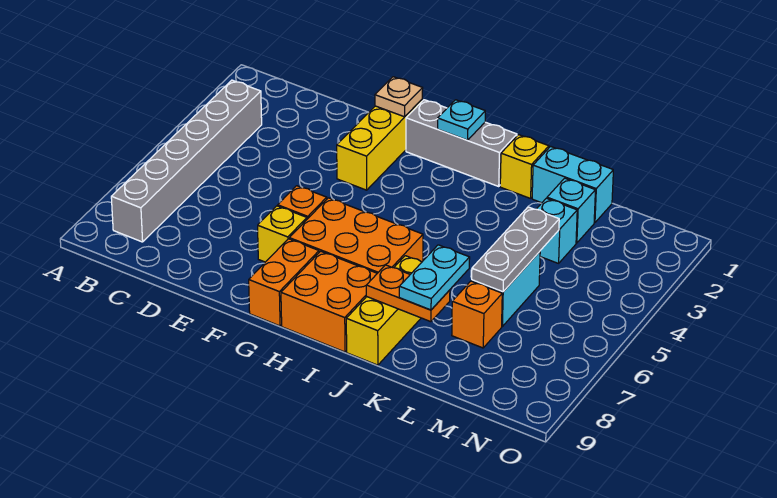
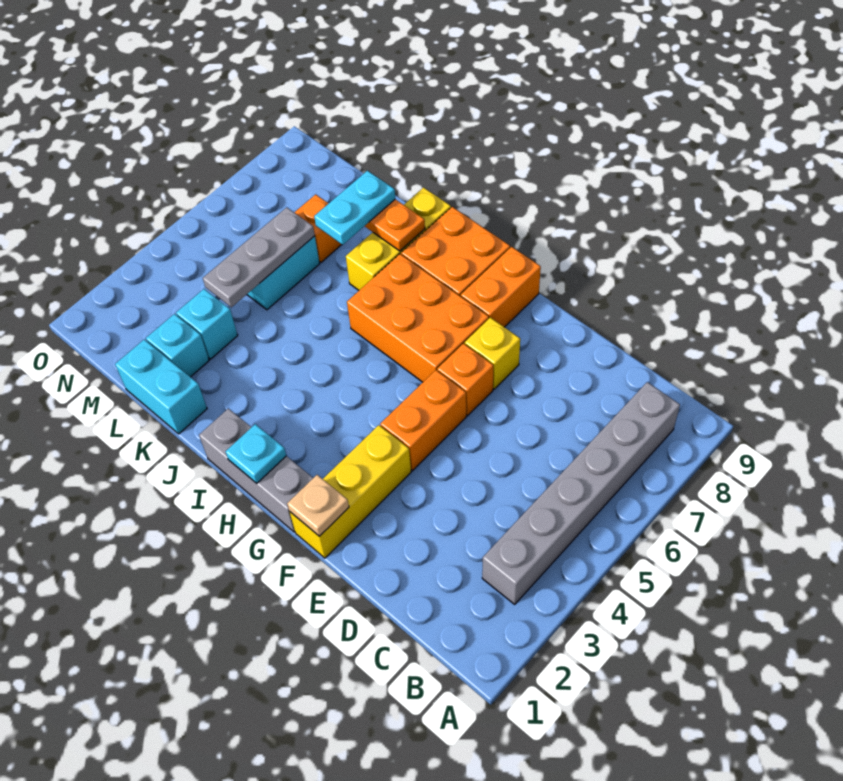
none -> orange brick F4:F5 level 1
yellow brick J1 level 1 -> none

